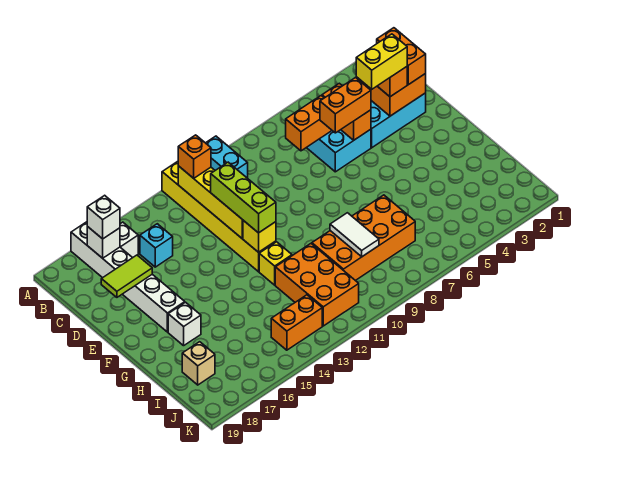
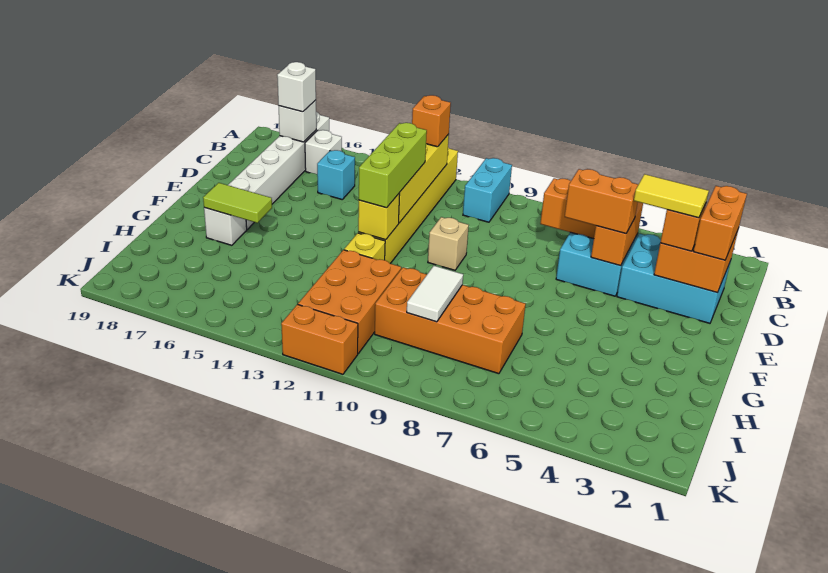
yellow brick D3:D4 level 4 -> yellow tile D3:D4 level 4
lime tile D17:D18 level 2 -> lime tile G16:G17 level 2
tan brick I18 level 1 -> tan brick E10 level 1
orange brick J13:J14 level 1 -> orange brick K11:K12 level 1

